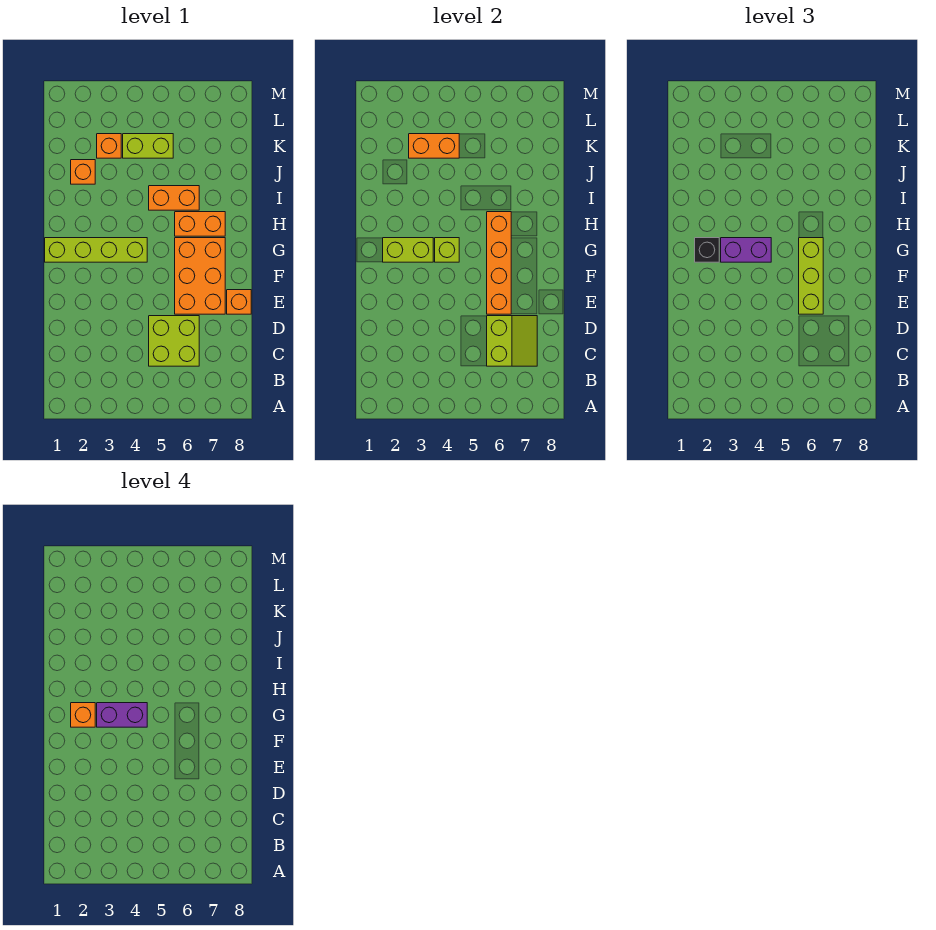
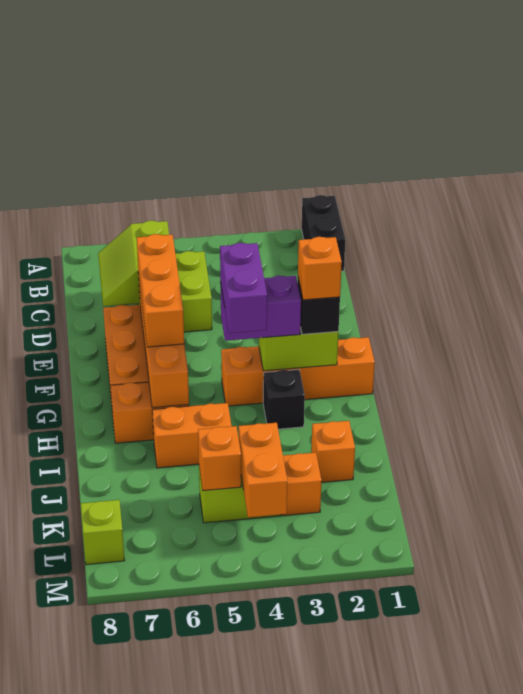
none -> black brick A1:B1 level 1
lime brick E6:G6 level 3 -> orange brick E6:G6 level 3
orange brick E8 level 1 -> orange brick K5 level 2
lime brick G1:G4 level 1 -> orange brick G1:G4 level 1
purple brick G3:G4 level 4 -> purple brick G4:H4 level 4
lime brick G4 level 2 -> lime brick L8 level 1
none -> black brick H3 level 1
orange brick K3:K4 level 2 -> orange brick K4:L4 level 2

